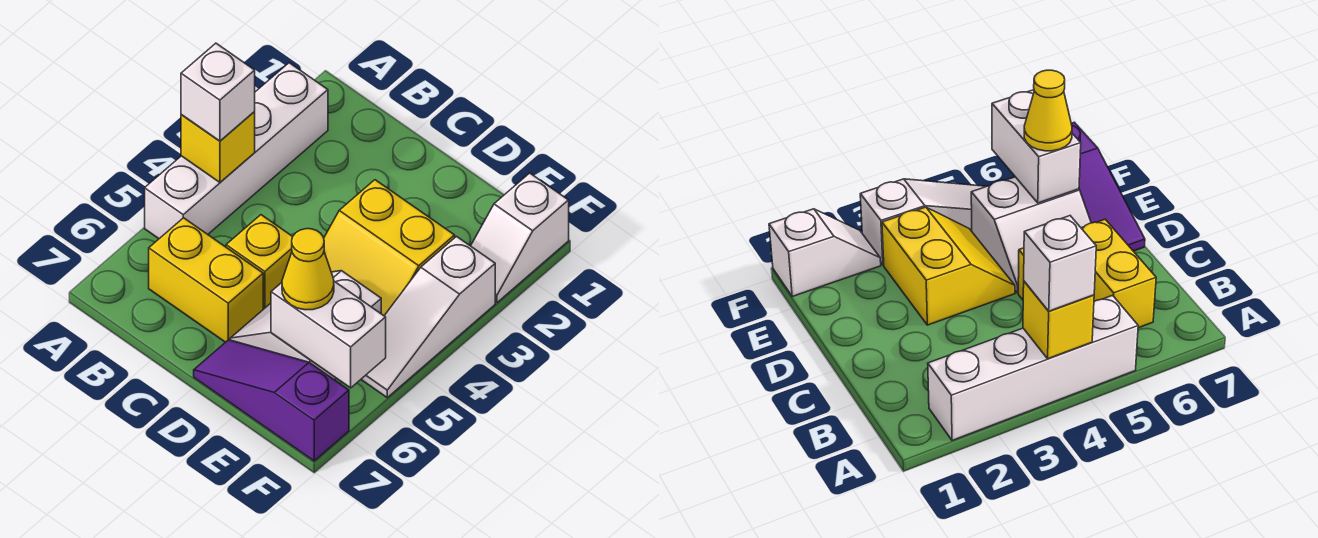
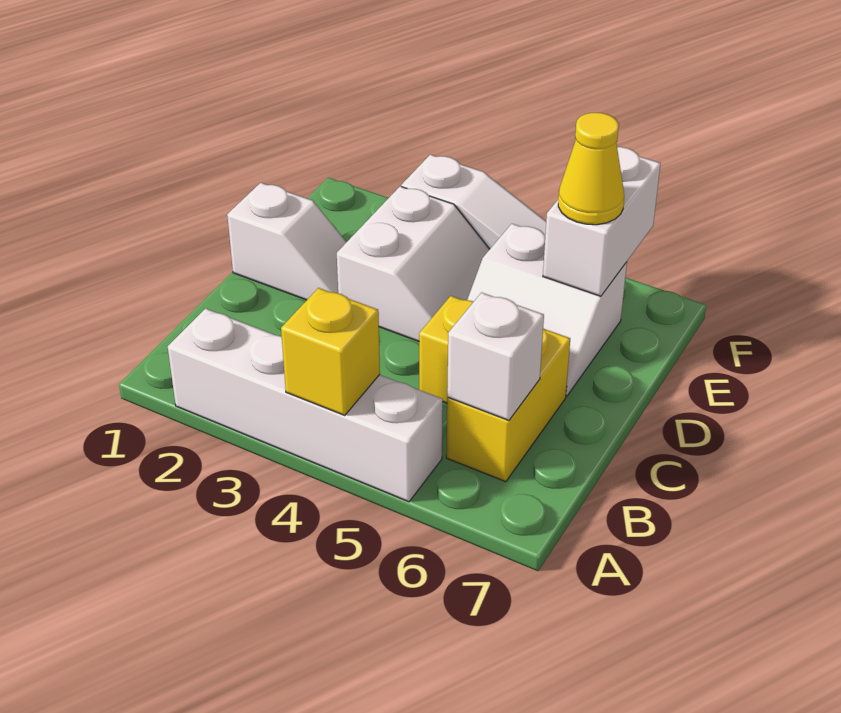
white brick A4 level 3 -> white brick B6 level 2
yellow slope D3:E4 level 1 top 3 -> white slope D3:E4 level 1 top 3
purple slope D7:F7 level 1 top F -> none
white slope F1:F2 level 1 top 1 -> white slope D1:D2 level 1 top 1

